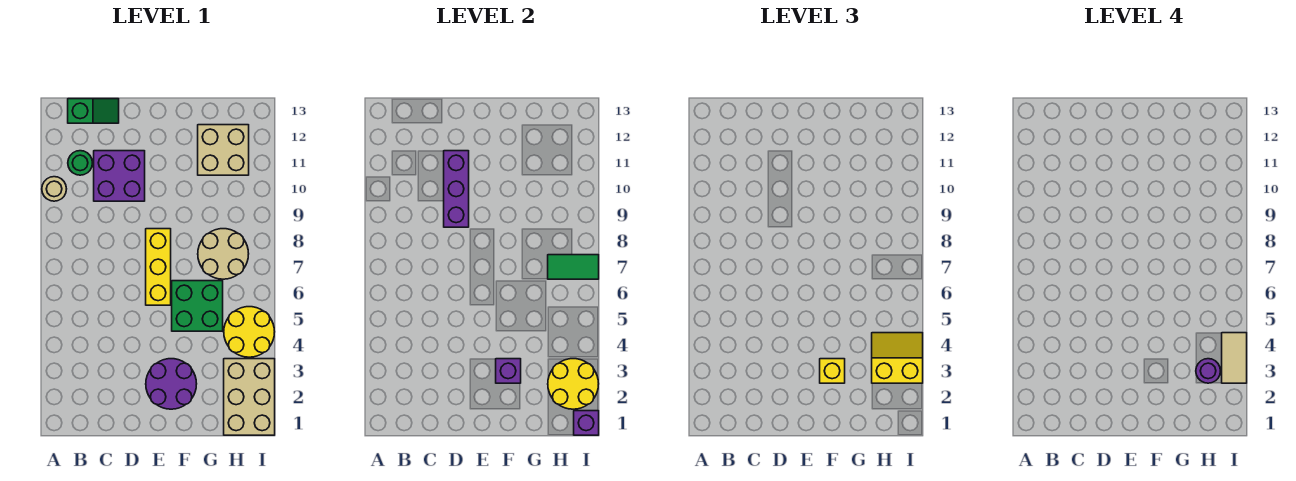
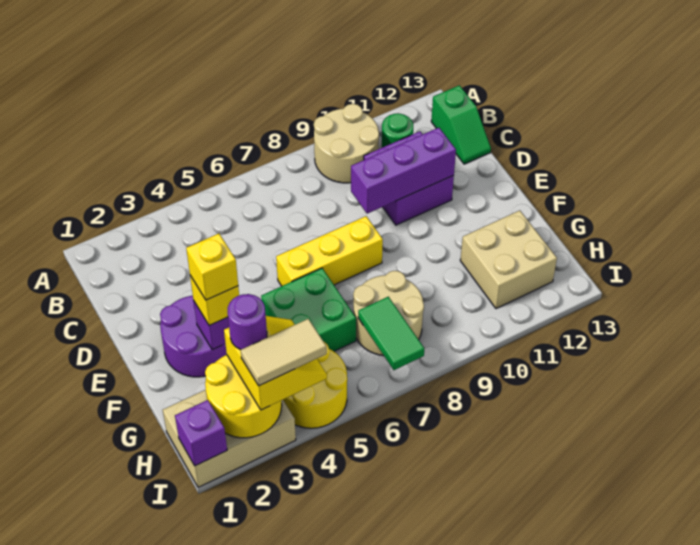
tan round brick A10 level 1 -> tan round brick A9:B10 level 1
none -> yellow brick F3 level 4

